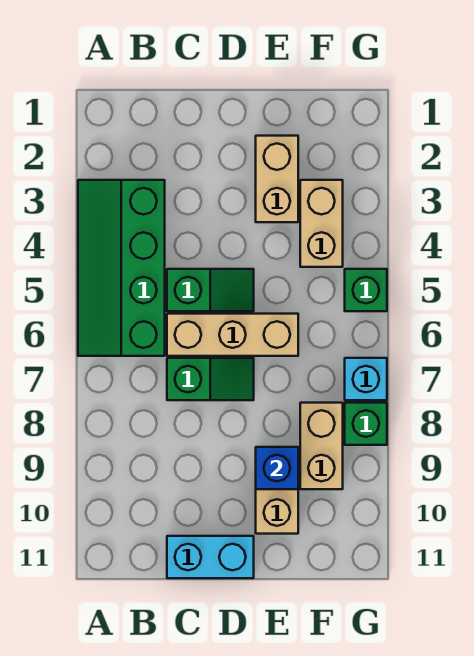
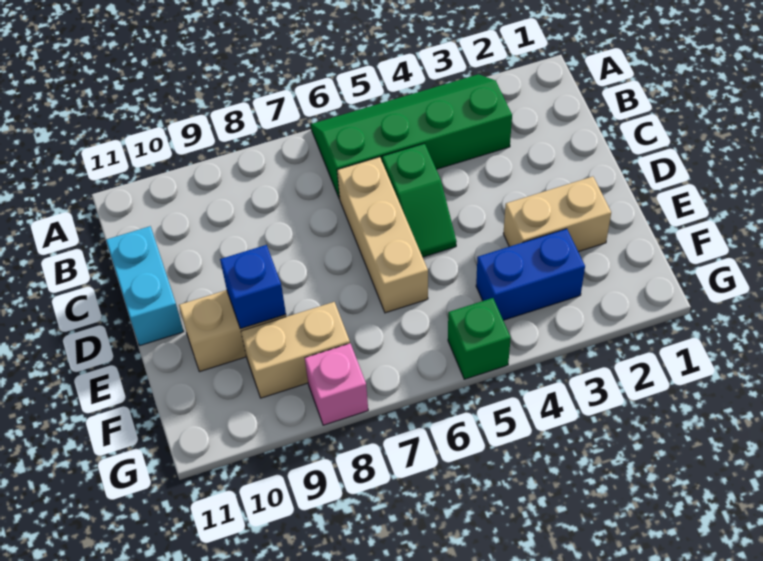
green slope C7:D7 level 1 top C -> none
tan brick F3:F4 level 1 -> blue brick F3:F4 level 1
cyan brick G7 level 1 -> none
green brick G8 level 1 -> pink brick G8 level 1

